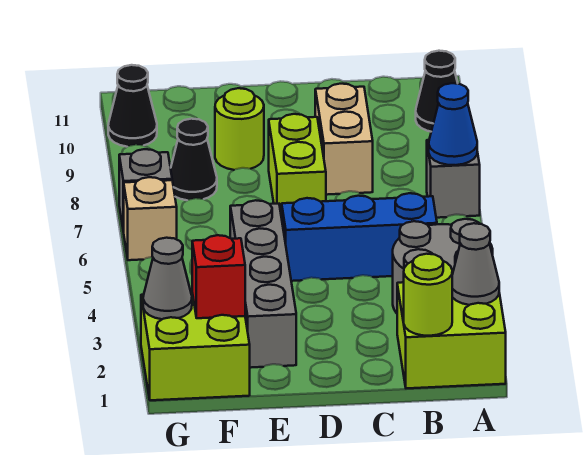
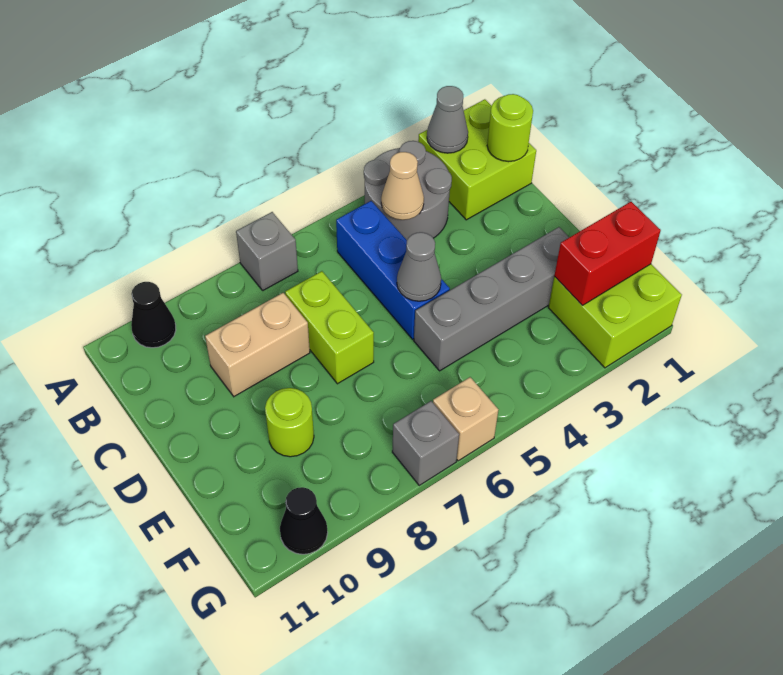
blue cone A7 level 2 -> none
none -> tan cone B4 level 2
lime brick D7:D8 level 1 -> lime brick C7:D7 level 1
red brick F2 level 2 -> red brick F1:F2 level 2
black cone F8 level 1 -> none
grey cone G2 level 2 -> grey cone D5 level 2

